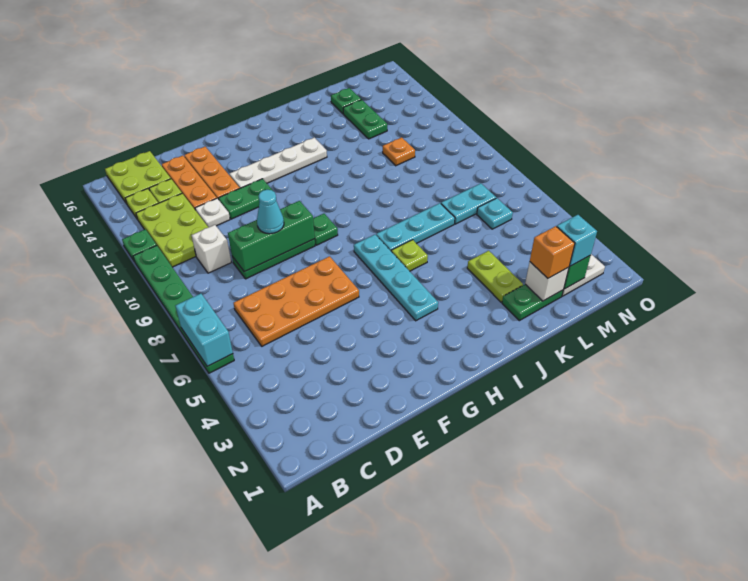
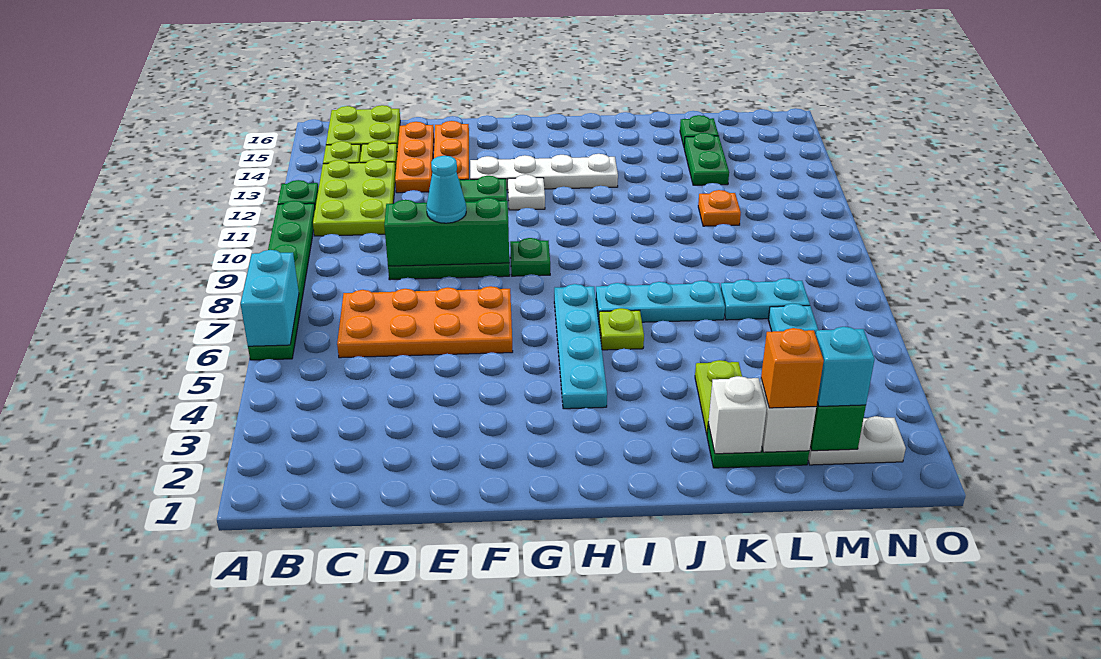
white brick C10 level 1 -> white brick K2 level 2
white plate D12 level 1 -> white plate G12 level 1

